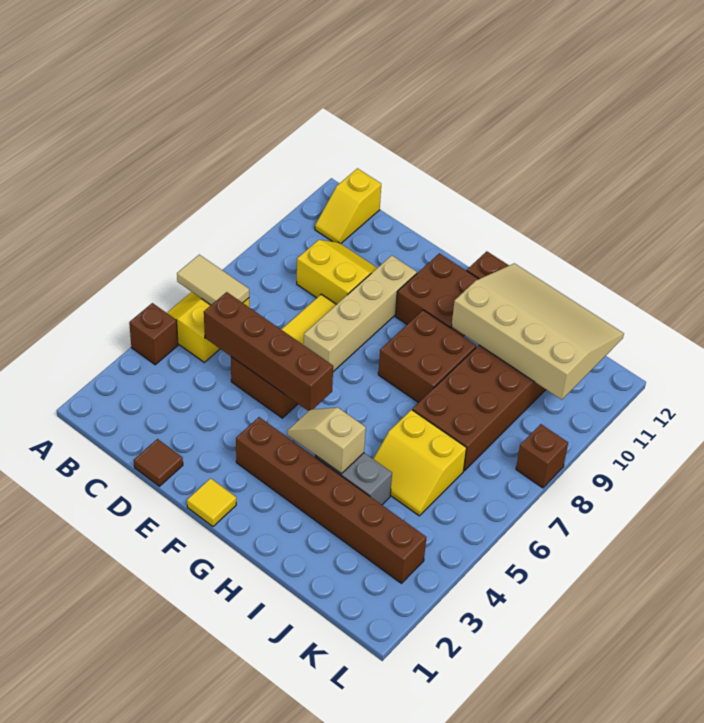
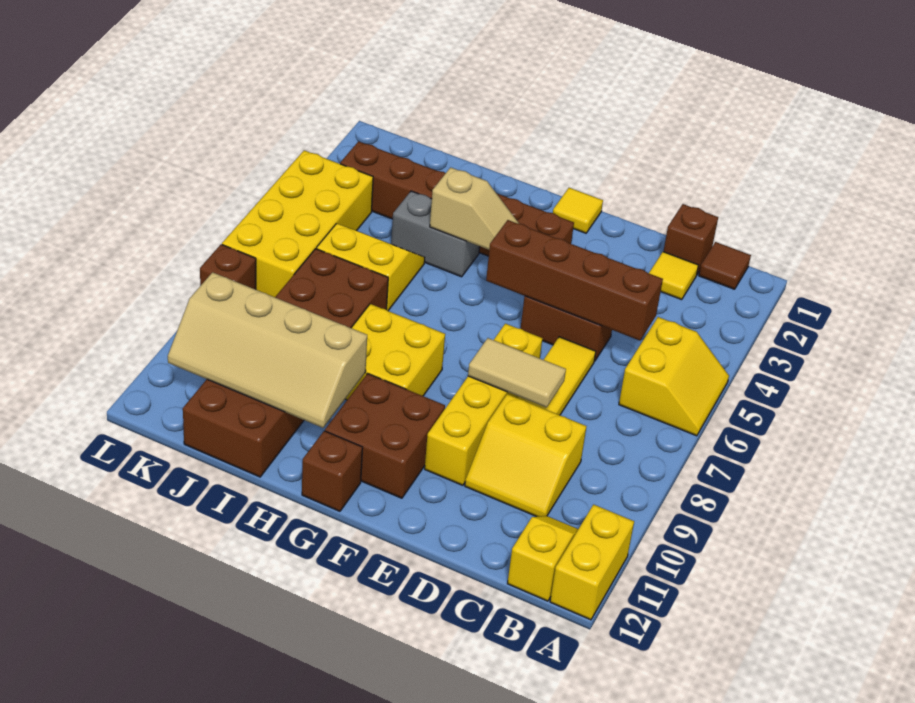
brown brick A4 level 1 -> brown brick C1 level 1
tan tile A6:B6 level 2 -> tan tile D8:E8 level 2
none -> yellow brick A11:A12 level 1
none -> yellow tile C2 level 1
brown tile D1 level 1 -> brown tile B1 level 1
tan brick E7:E10 level 1 -> yellow brick E7:E10 level 1
brown brick G8:H9 level 1 -> yellow brick G8:H9 level 1
tan slope H10:K12 level 2 top 10 -> tan slope H10:K11 level 2 top 10
none -> yellow brick K4:L7 level 1

